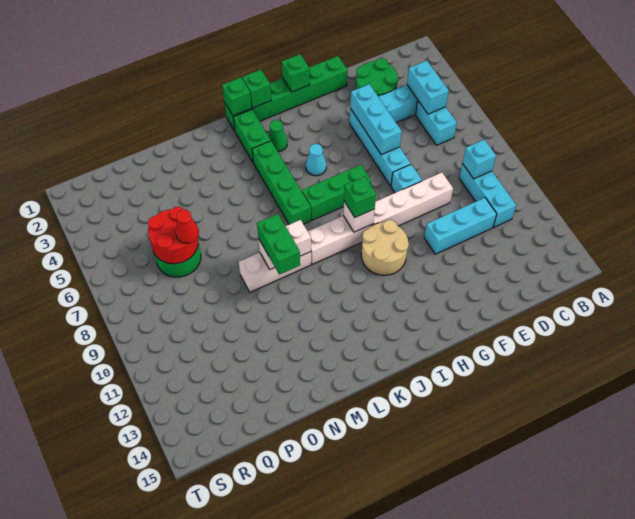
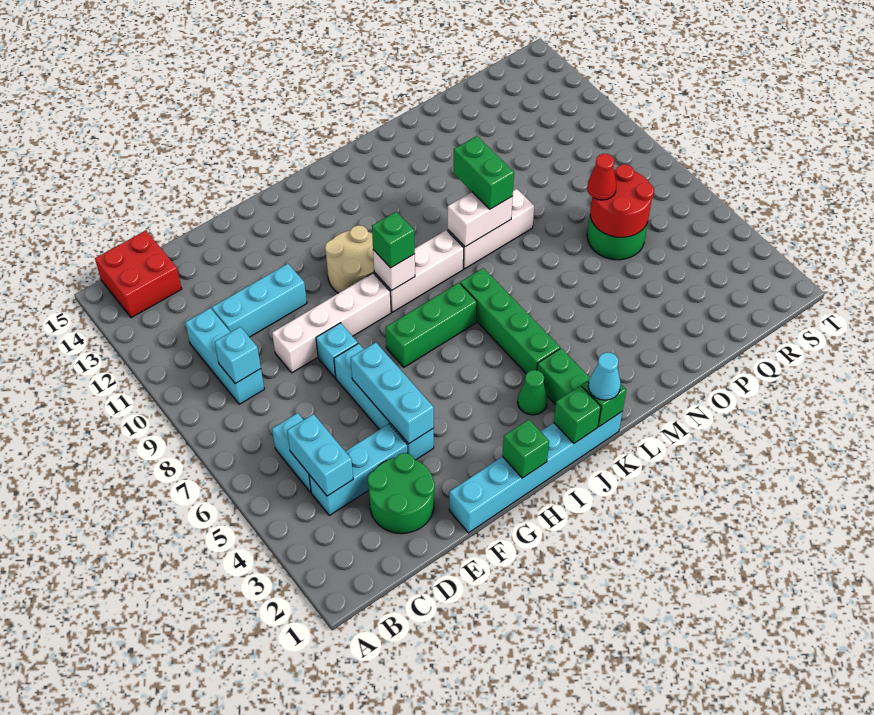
none -> red brick B14:C15 level 1
green brick F1:K1 level 1 -> cyan brick F1:K1 level 1
cyan cone I5 level 1 -> cyan cone K1 level 3

